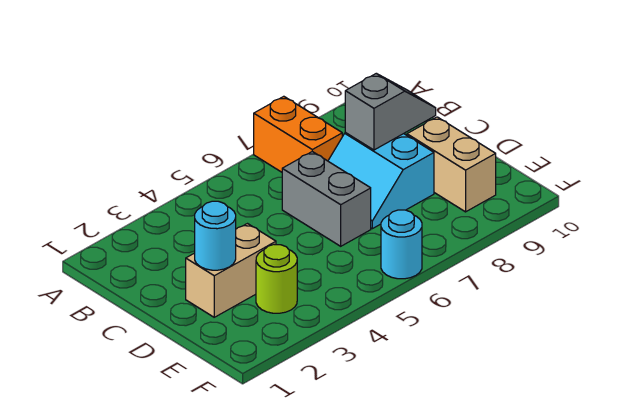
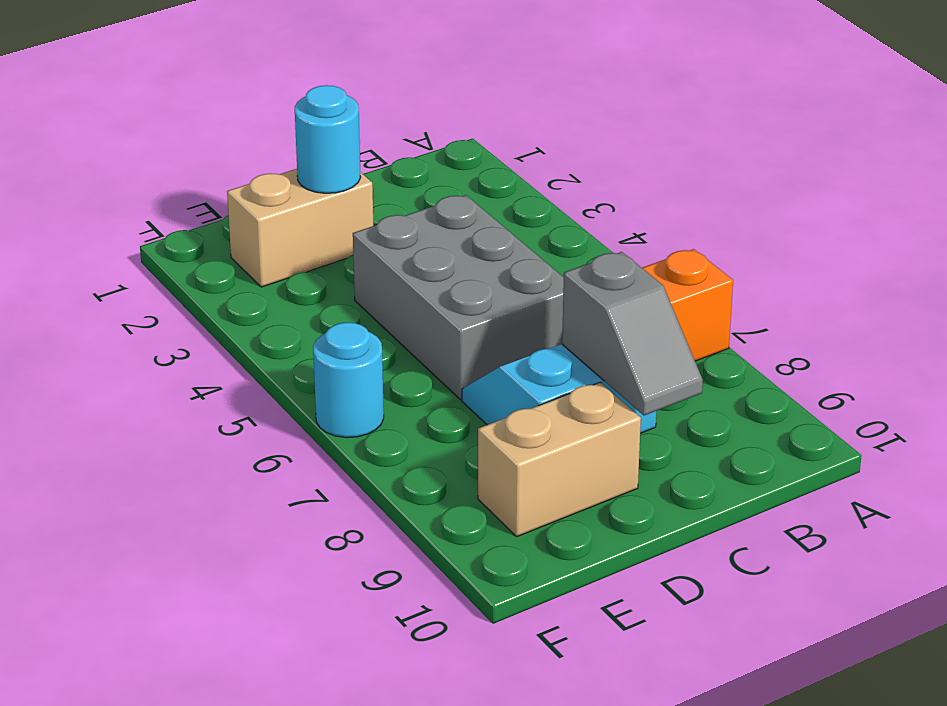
grey brick C6:D6 level 1 -> grey brick C4:D6 level 1
tan brick D2:D3 level 1 -> tan brick D2:E2 level 1
lime round brick E3 level 1 -> none

